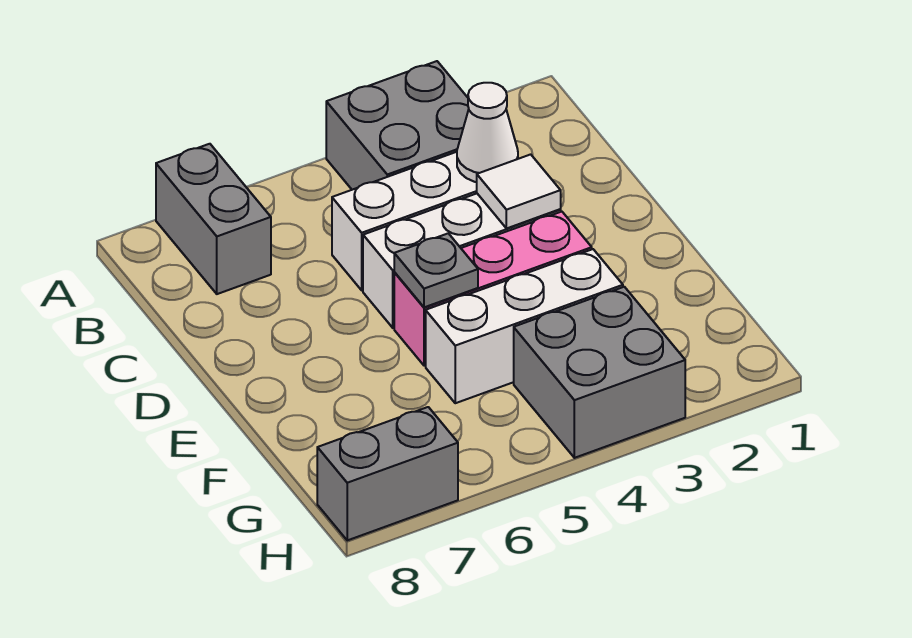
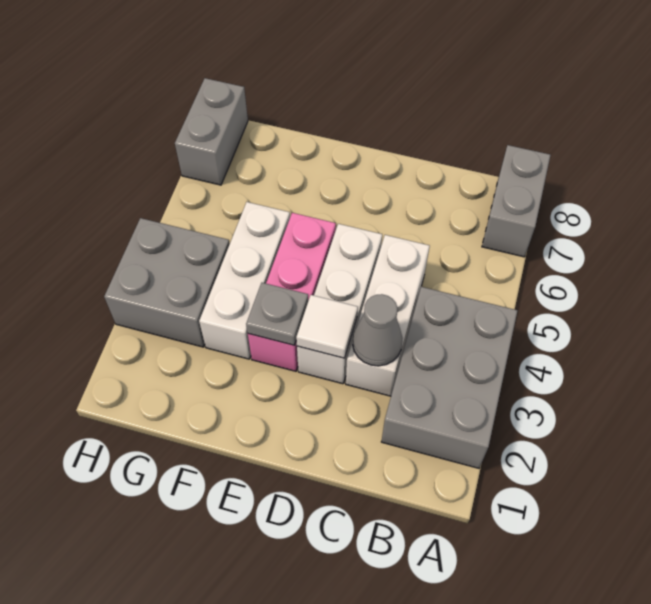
grey brick A3:B4 level 1 -> grey brick A2:B4 level 1
grey brick A7:B7 level 1 -> grey brick A7:A8 level 1
white cone C3 level 2 -> grey cone C3 level 2
grey plate E5 level 2 -> grey plate E3 level 2

